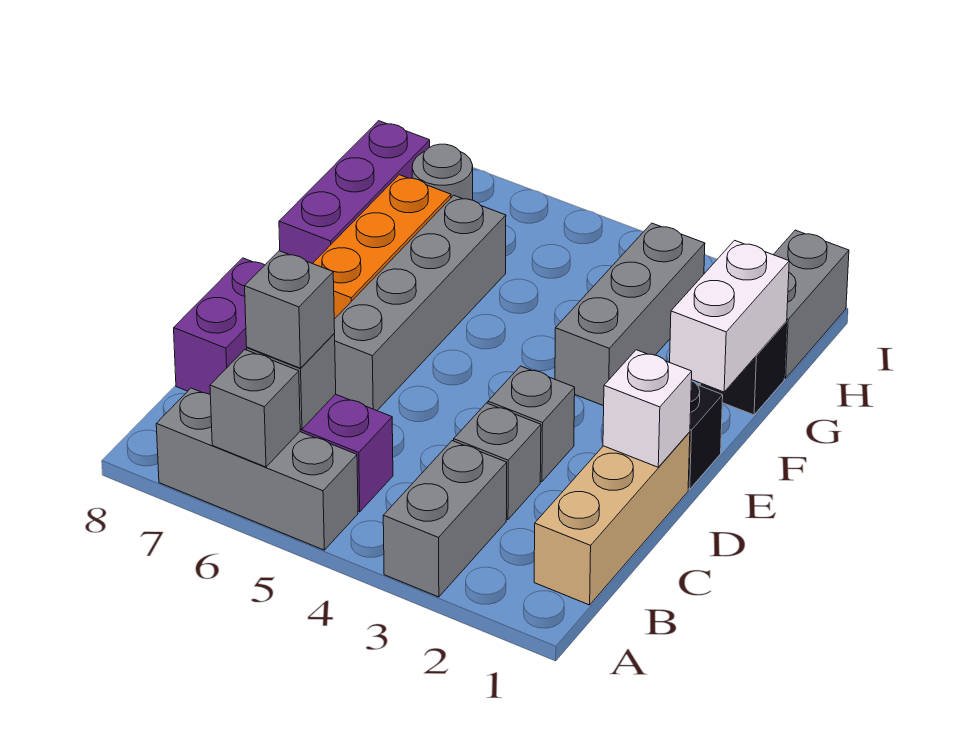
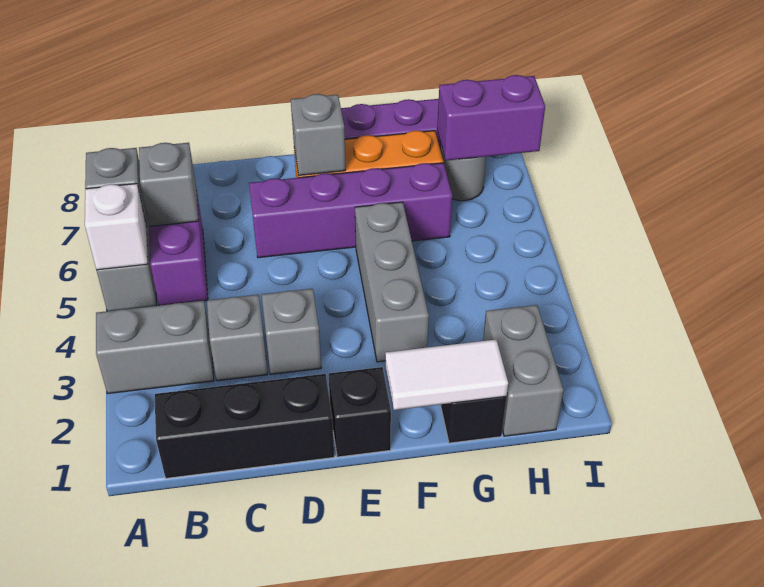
tan brick B1:D1 level 1 -> black brick B1:D1 level 1
grey brick B6 level 3 -> grey brick E7 level 2
purple brick C8:D8 level 1 -> purple brick H7:I7 level 2
white brick D1 level 2 -> white brick A5 level 2
grey brick D6:G6 level 1 -> purple brick D6:G6 level 1
white brick F1:G1 level 2 -> white tile F1:G1 level 2
grey brick F3:H3 level 1 -> grey brick F3:F5 level 1
grey brick H1:I1 level 1 -> grey brick H1:H2 level 1

